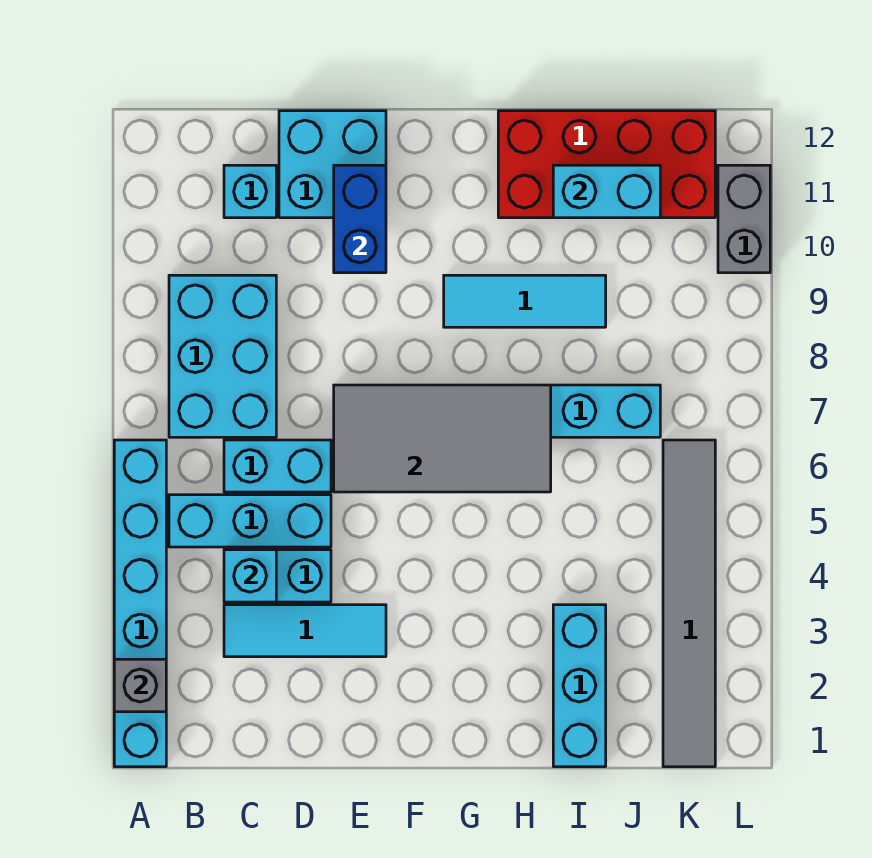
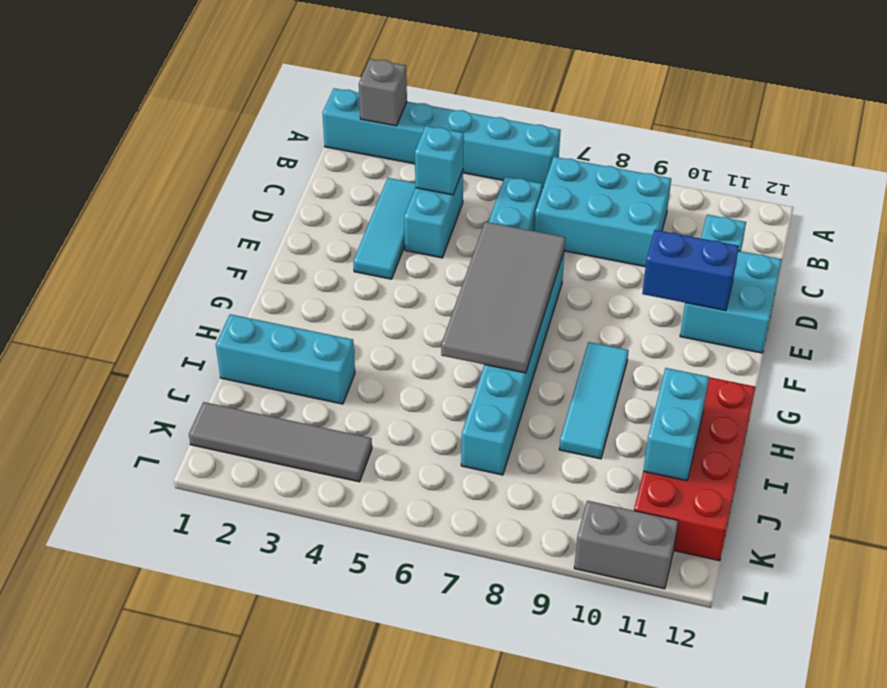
cyan brick B5:D5 level 1 -> none
grey tile K1:K6 level 1 -> grey tile K1:K4 level 1

